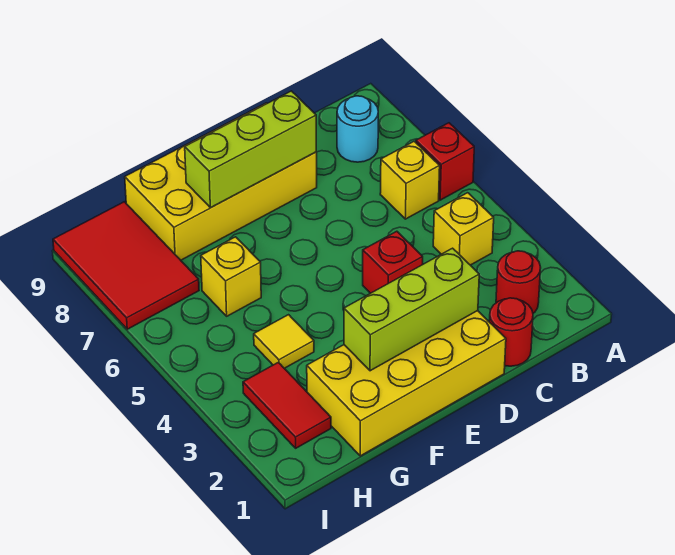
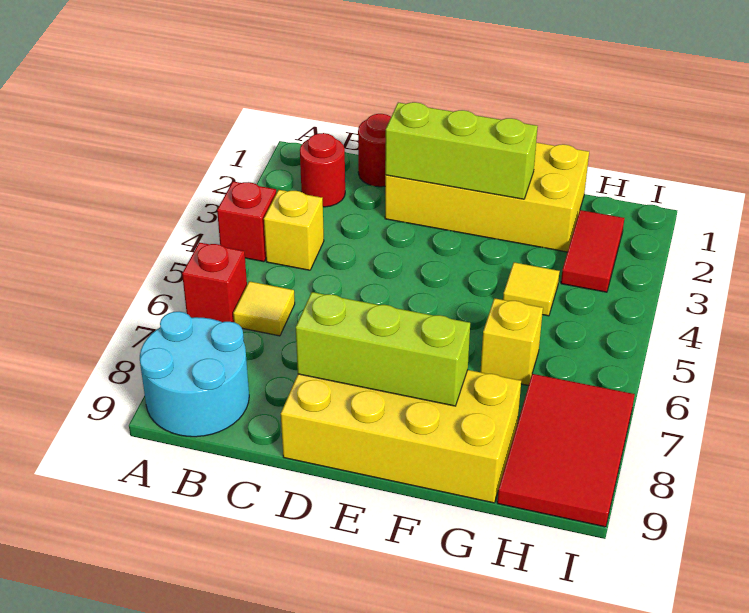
yellow brick B6 level 1 -> yellow tile B6 level 1
cyan round brick B8 level 1 -> cyan round brick A8:B9 level 1
red brick D4 level 1 -> red brick A4 level 1

